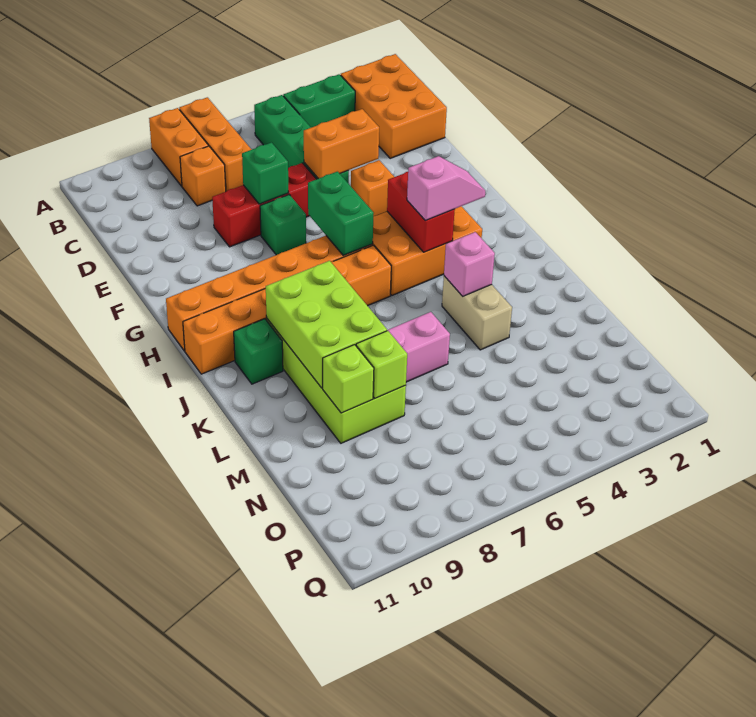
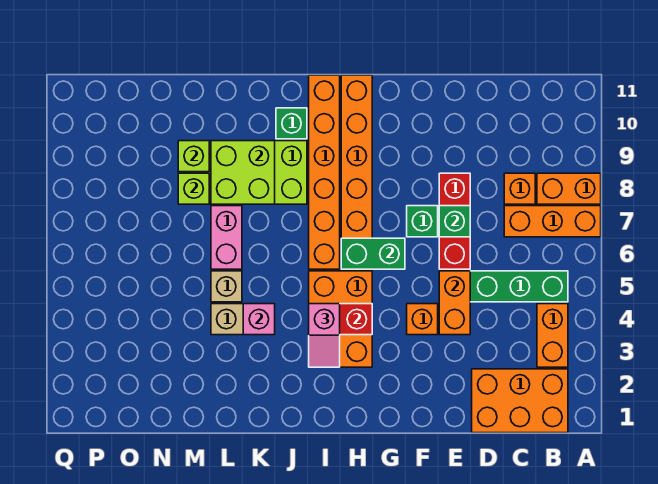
green brick B3:B4 level 1 -> orange brick B3:B4 level 1
lime brick J8:L9 level 2 -> lime brick K8:L9 level 2
none -> tan brick L5 level 1

